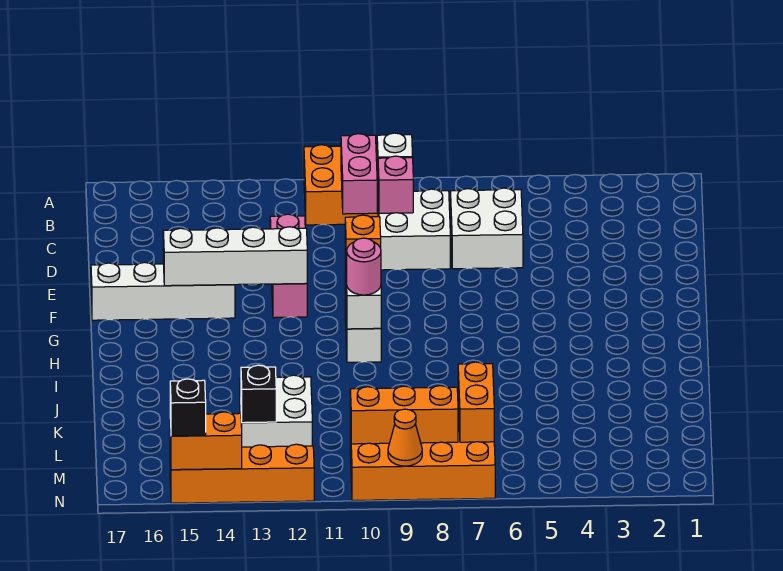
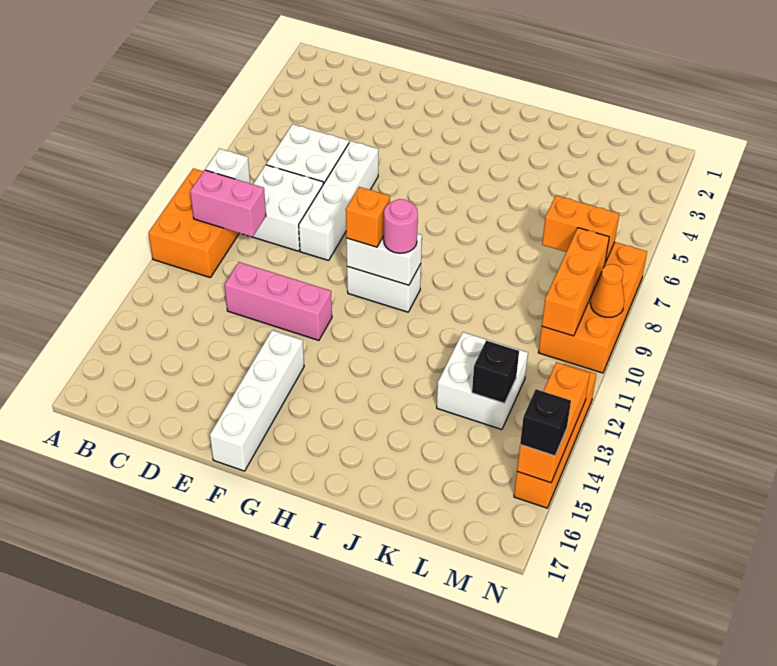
pink brick C9 level 2 -> none
white brick F12:F15 level 2 -> white brick E6:E9 level 1
orange brick N14:N15 level 2 -> orange brick N13:N15 level 2

